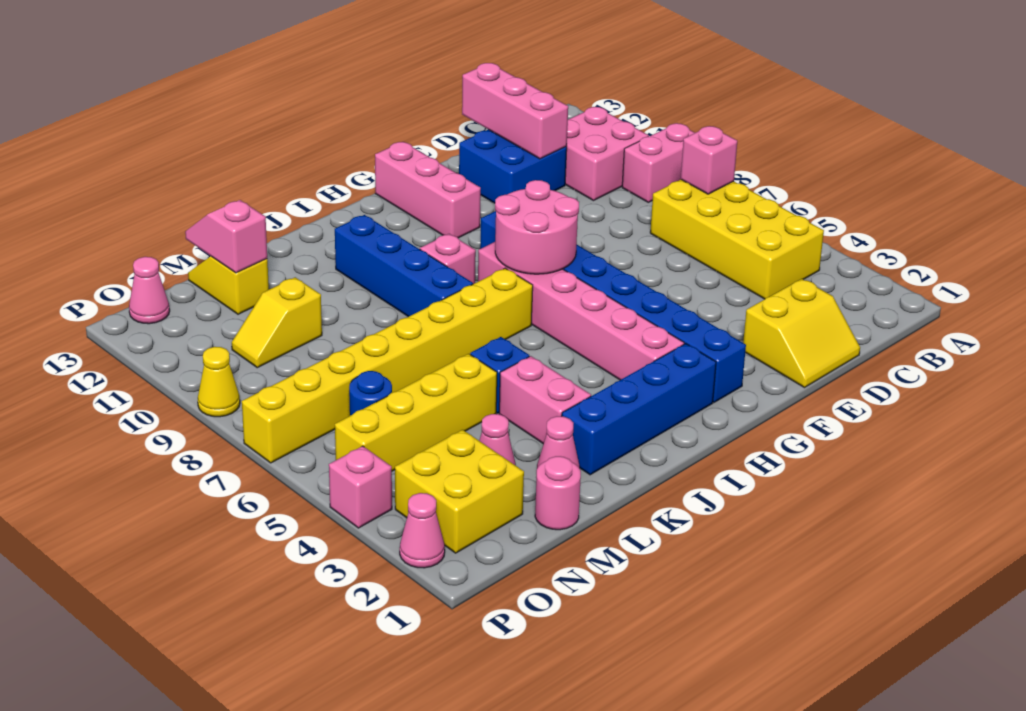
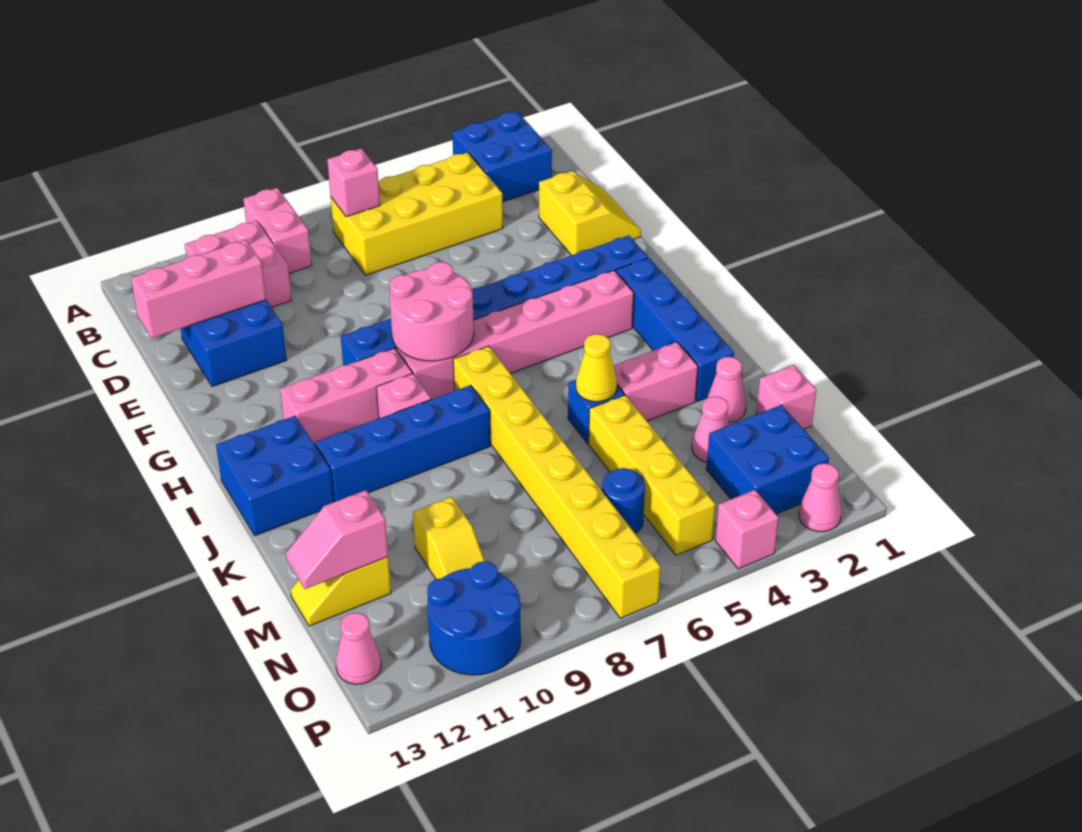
none -> blue brick A2:B3 level 1
pink brick G11:G13 level 1 -> pink brick H9:H11 level 1
none -> blue brick I12:J13 level 1
pink round brick M1 level 1 -> pink brick M1 level 1
yellow brick N2:O3 level 1 -> blue brick N2:O3 level 1
none -> blue round brick O10:P11 level 1
yellow cone P9 level 1 -> yellow cone K5 level 2

